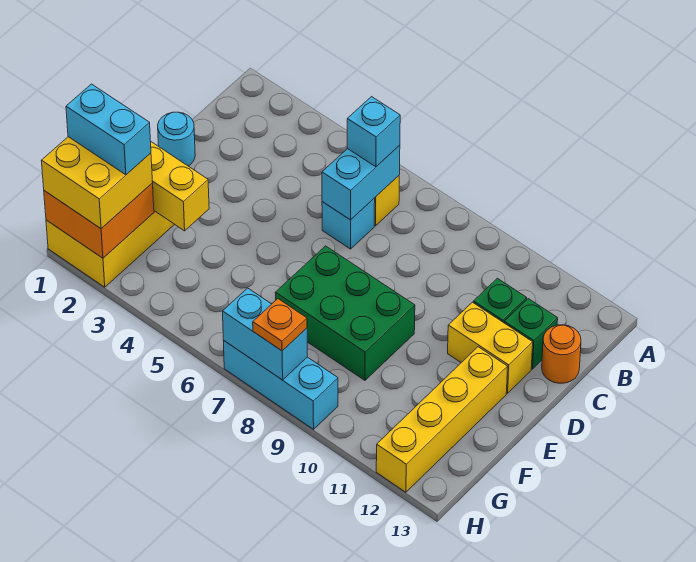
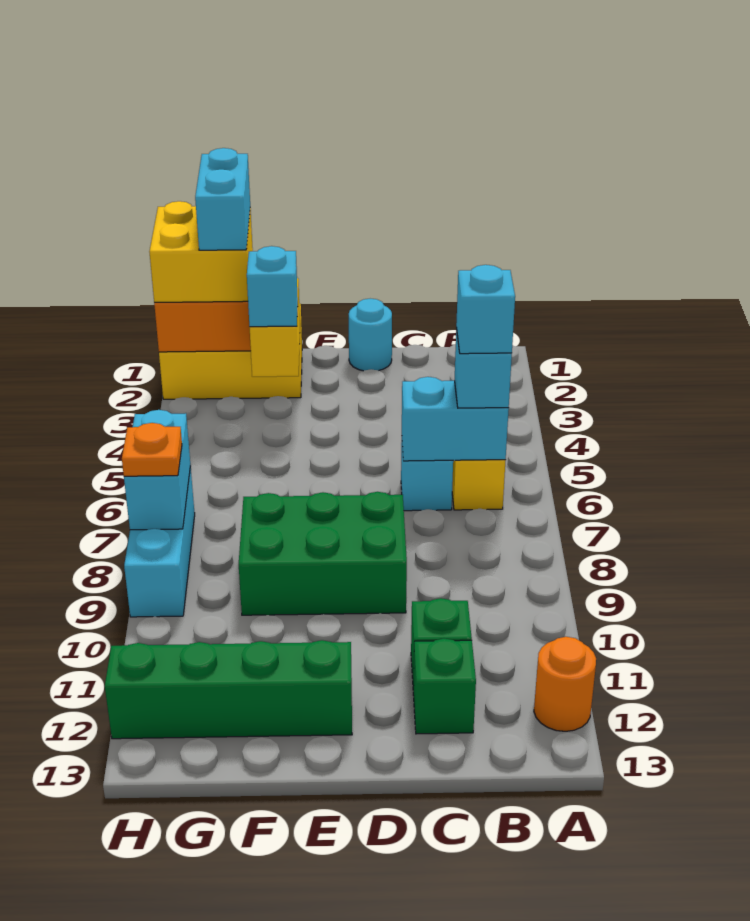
none -> cyan brick B6 level 4
orange round brick C13 level 1 -> orange round brick A12 level 1
yellow brick D11:D12 level 1 -> none
green brick E7:F9 level 1 -> green brick D8:F9 level 1
yellow brick E12:H12 level 1 -> green brick E12:H12 level 1
none -> cyan brick F3 level 3

